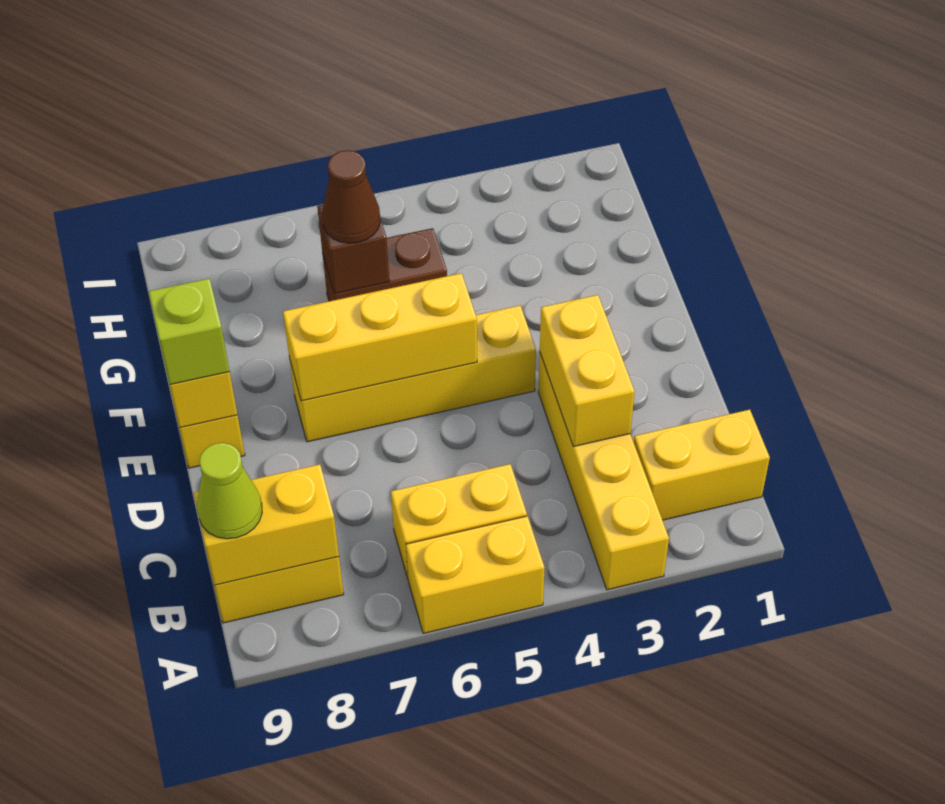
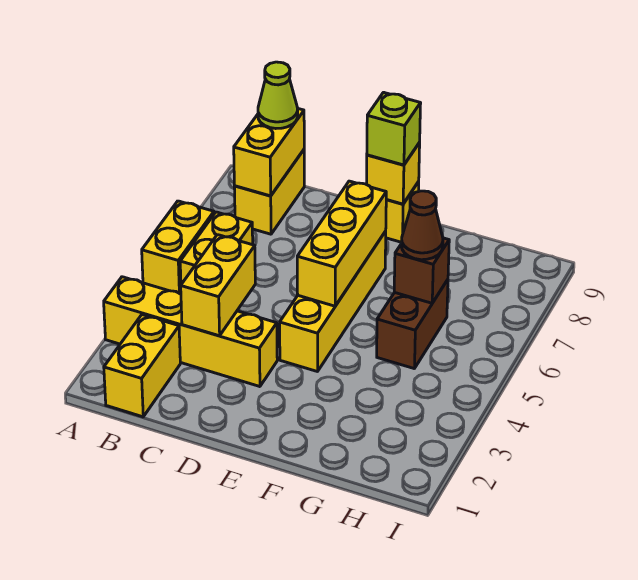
yellow brick C3:D3 level 2 -> yellow brick C3:C4 level 2

